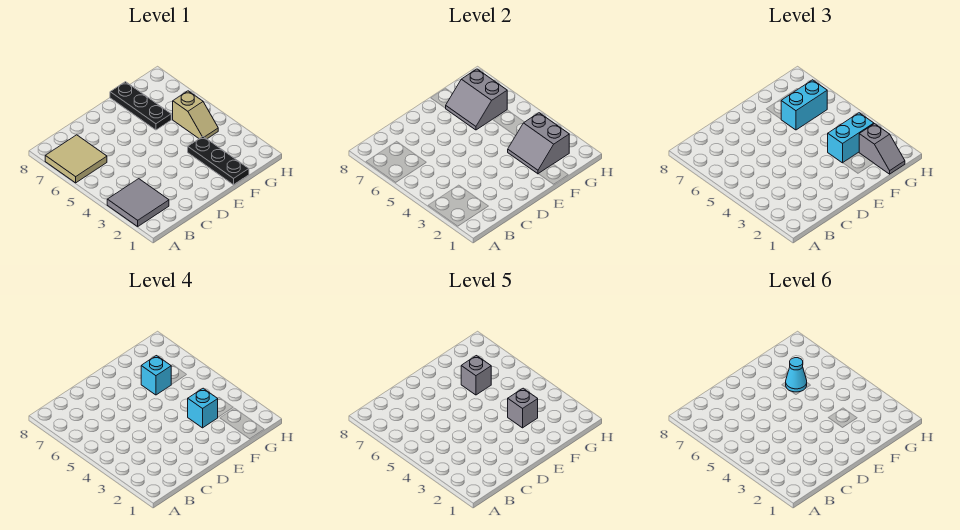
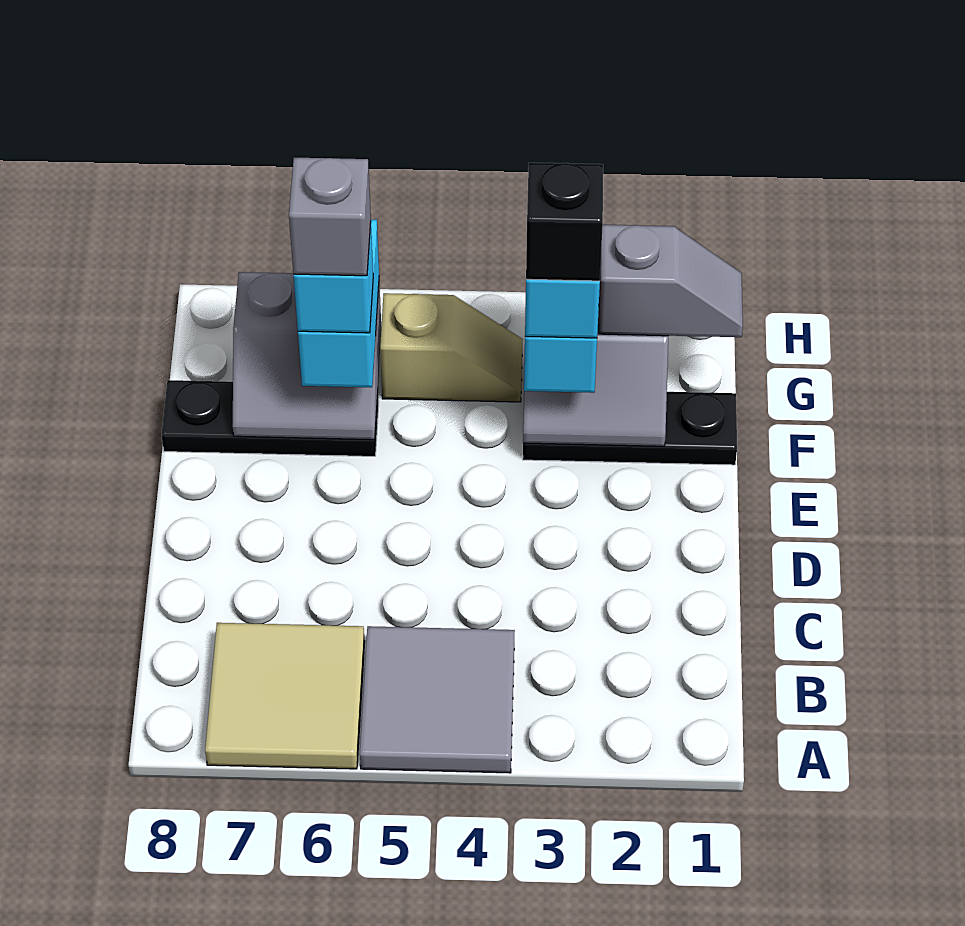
grey tile A2:B3 level 1 -> grey tile A4:B5 level 1
grey brick F3 level 5 -> black brick F3 level 5
cyan cone F6 level 6 -> none

